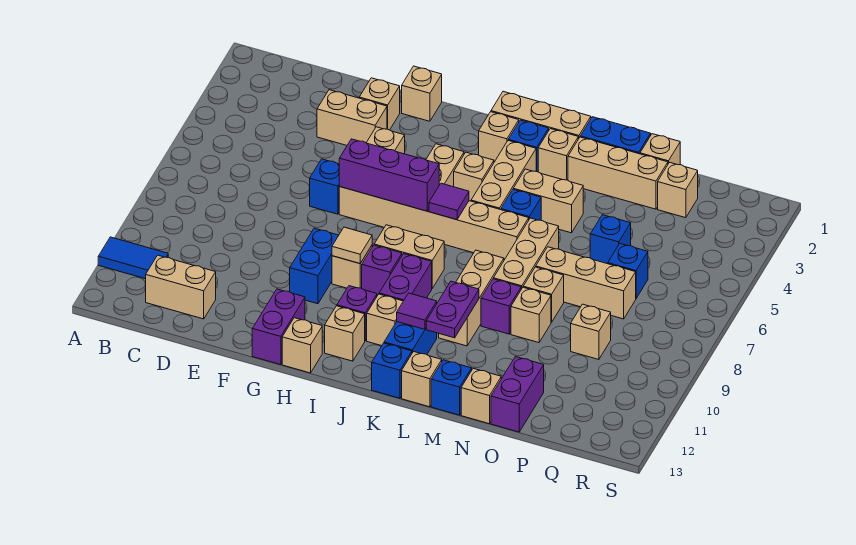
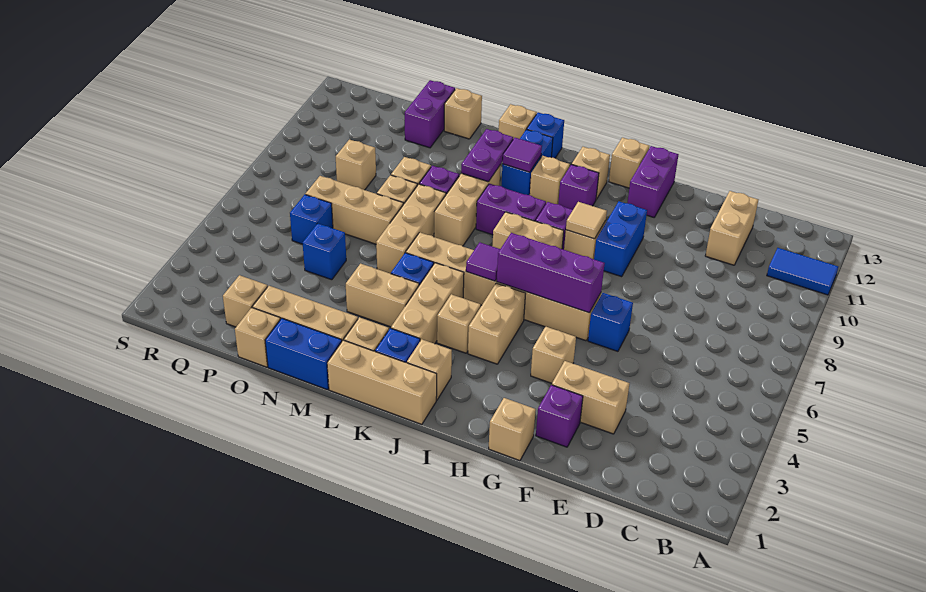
tan brick C12:D12 level 1 -> tan brick D11:D12 level 1
tan brick F2 level 1 -> purple brick F2 level 1
purple brick J9:J10 level 1 -> purple brick J9:K9 level 1
blue brick M13 level 1 -> none

